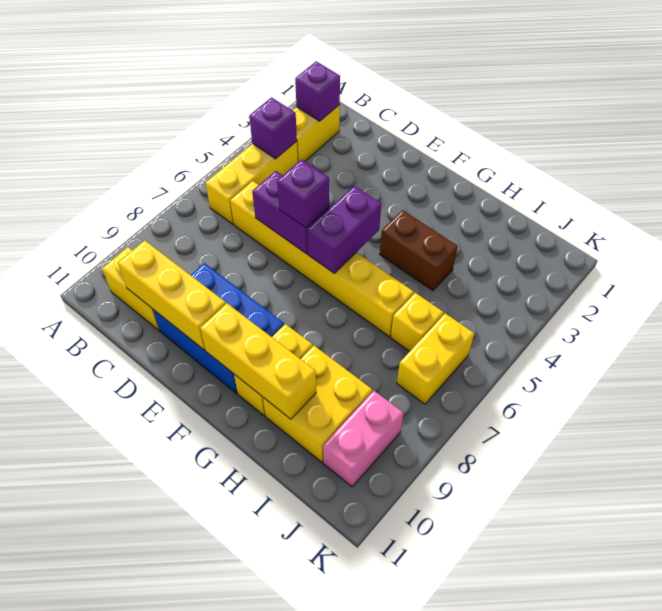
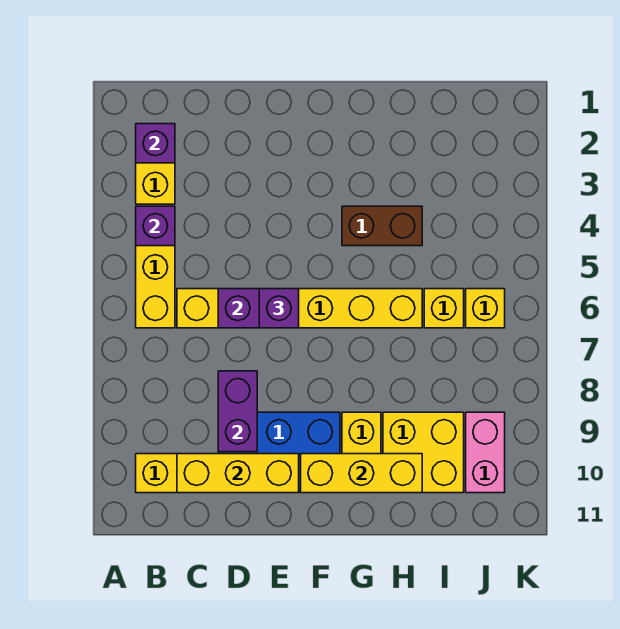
purple brick F5:F6 level 2 -> purple brick D8:D9 level 2
yellow brick J6:J7 level 1 -> yellow brick J6 level 1

